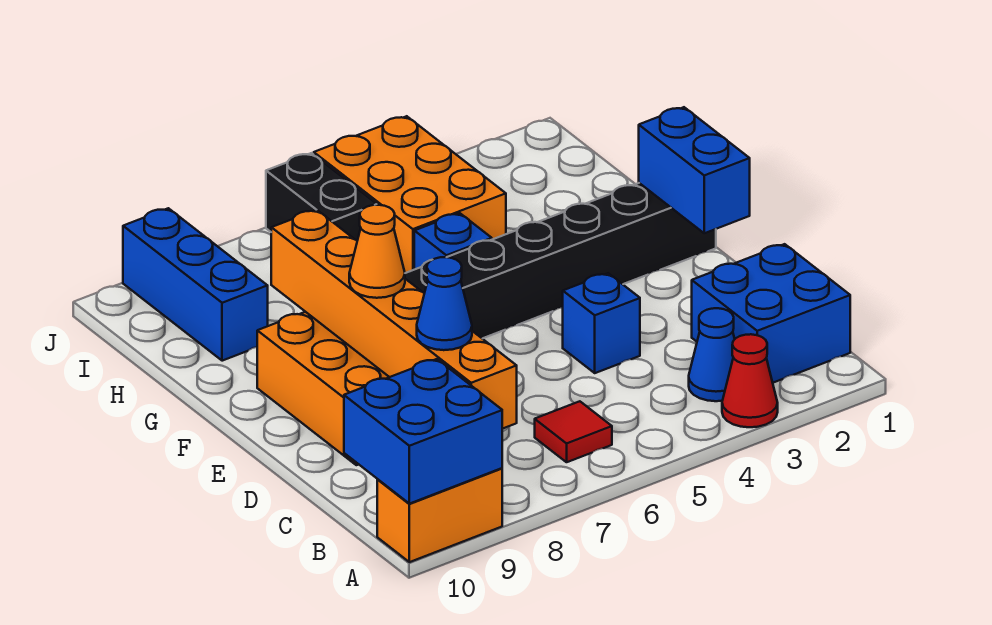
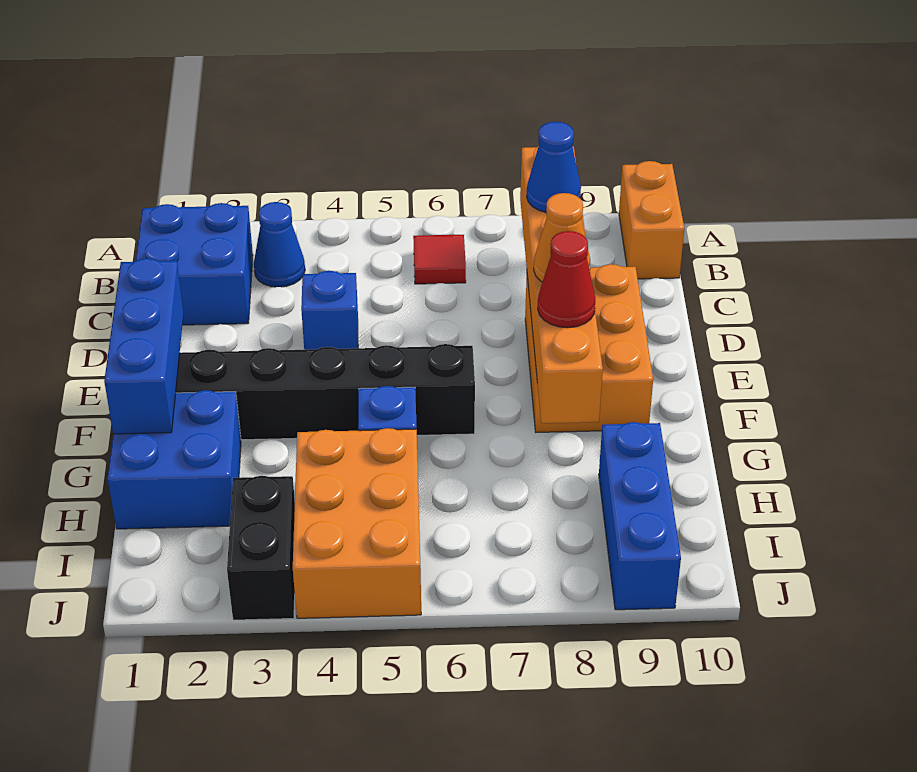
red cone A3 level 1 -> red cone F8 level 3
orange brick A9:A10 level 1 -> orange brick A10:B10 level 1
blue brick A9:B10 level 2 -> blue brick G1:H2 level 1
blue brick E1:F1 level 2 -> blue brick E1:G1 level 2
black brick I6:J6 level 1 -> black brick I3:J3 level 1

